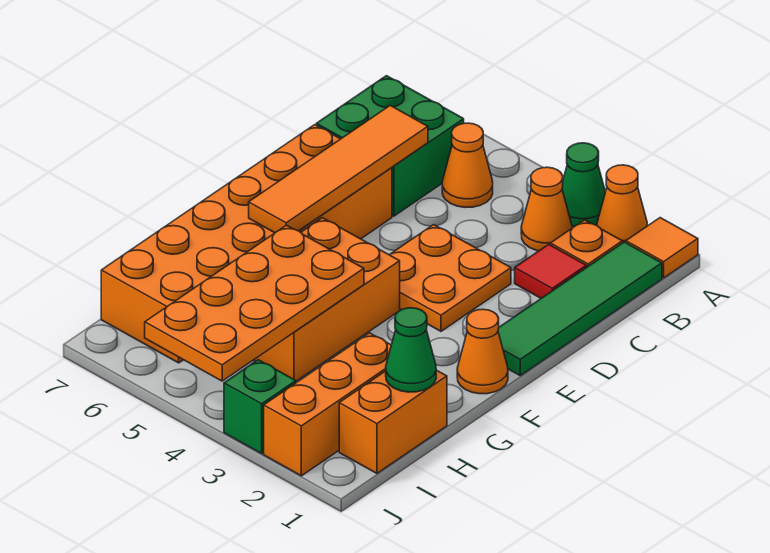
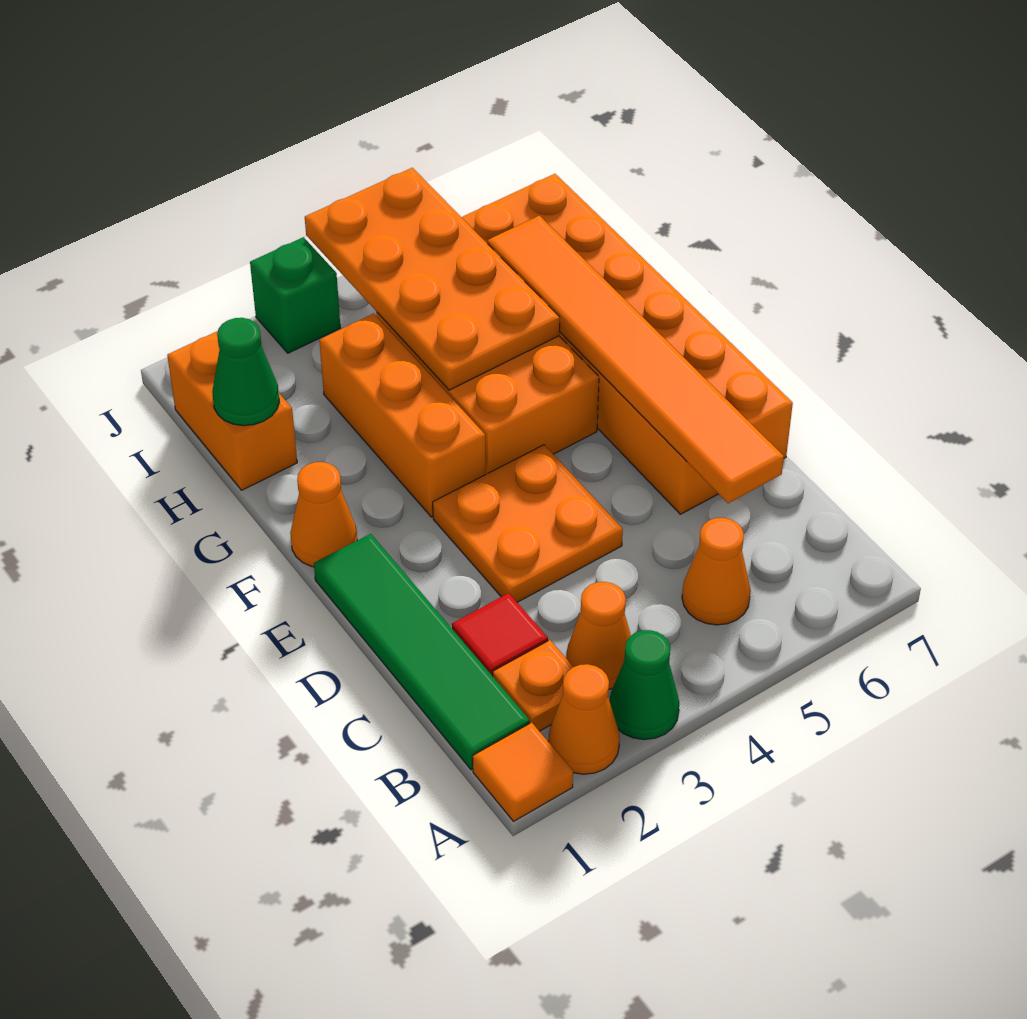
green brick B6:C7 level 1 -> none
orange tile C6:F6 level 2 -> orange tile C6:H6 level 2
orange brick H2:J2 level 1 -> orange brick F3:H3 level 1

